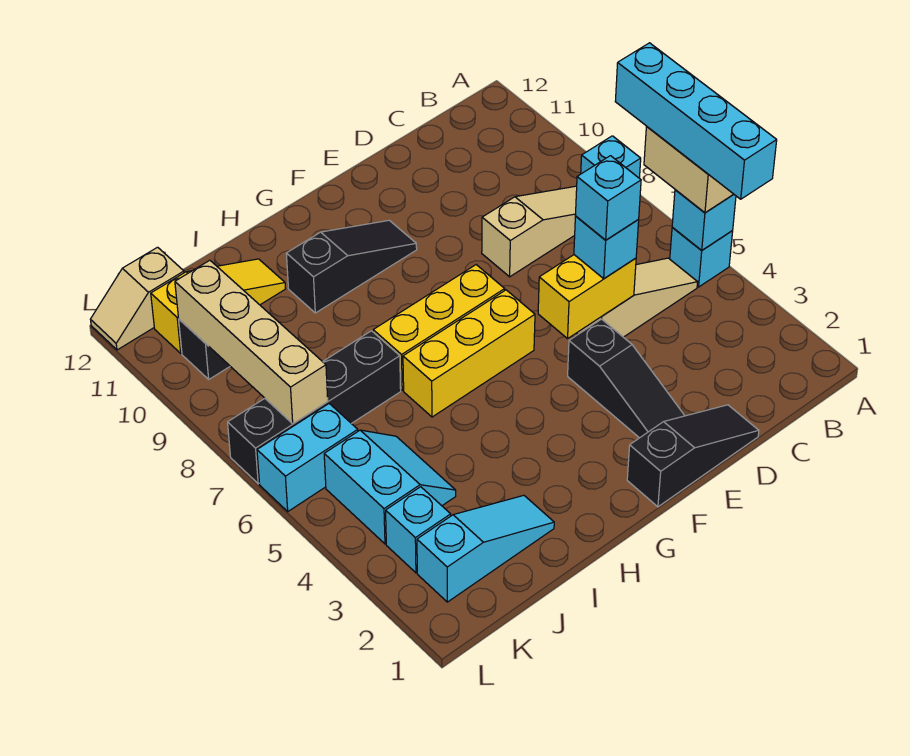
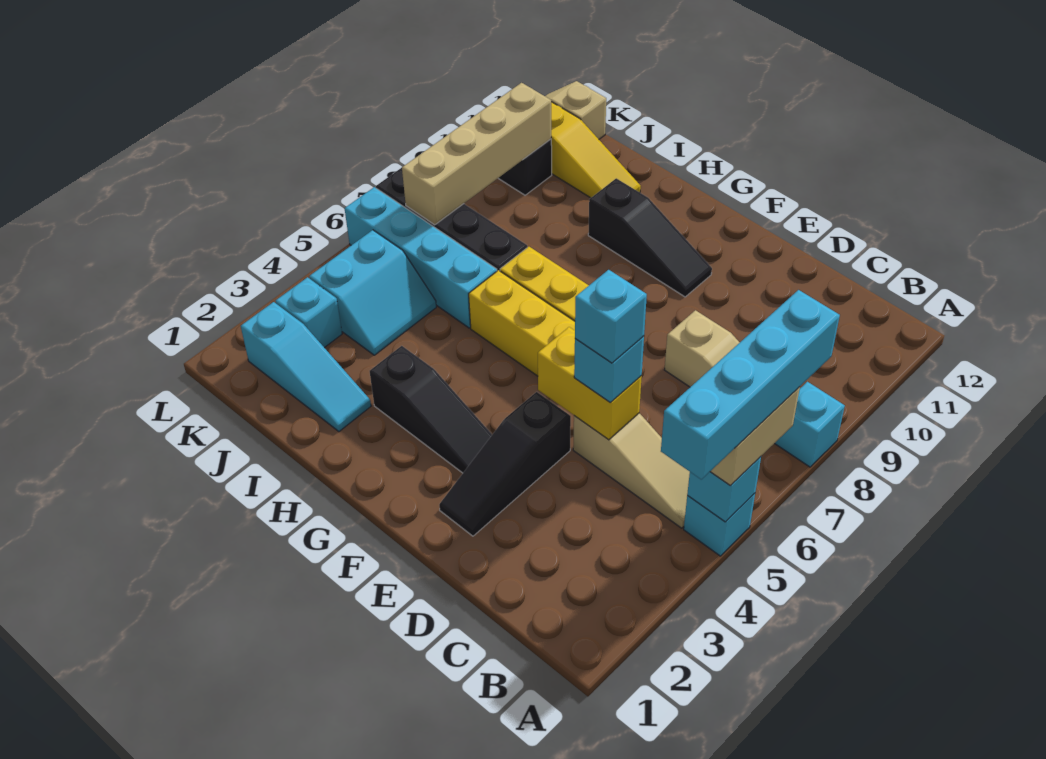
black slope D1:F1 level 1 top F -> black slope F3:H3 level 1 top H
cyan brick K6:L6 level 1 -> cyan brick I6:L6 level 1

